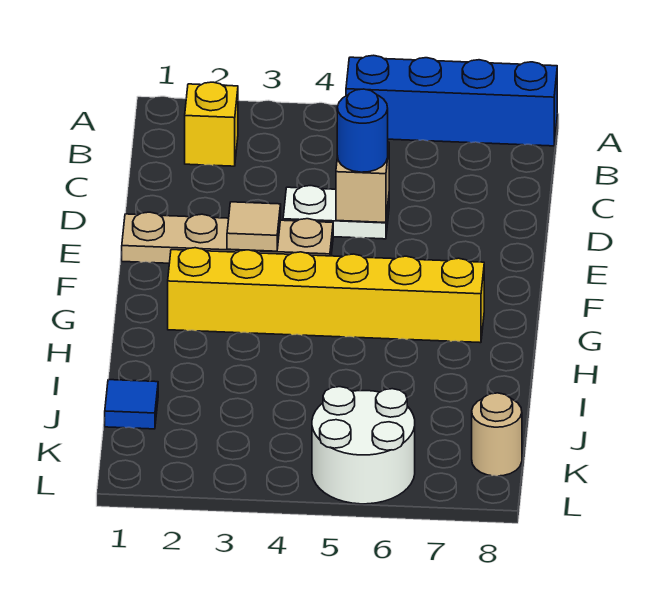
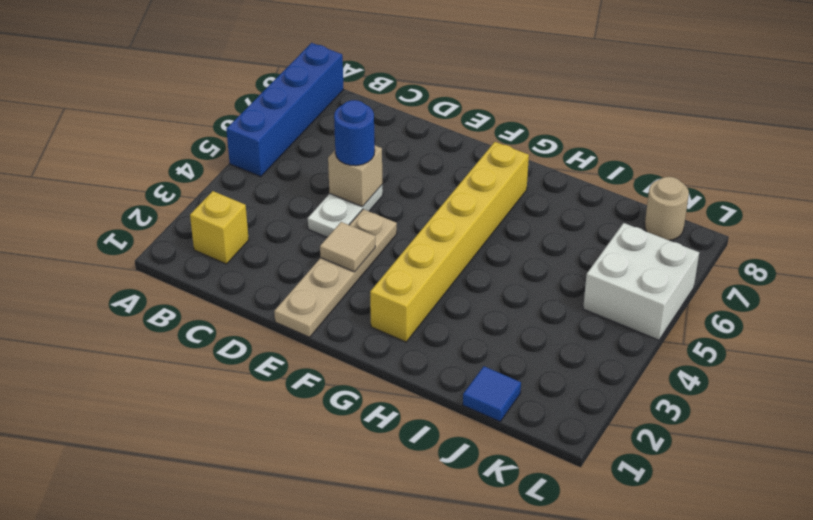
white round brick K5:L6 level 1 -> white brick K5:L6 level 1

